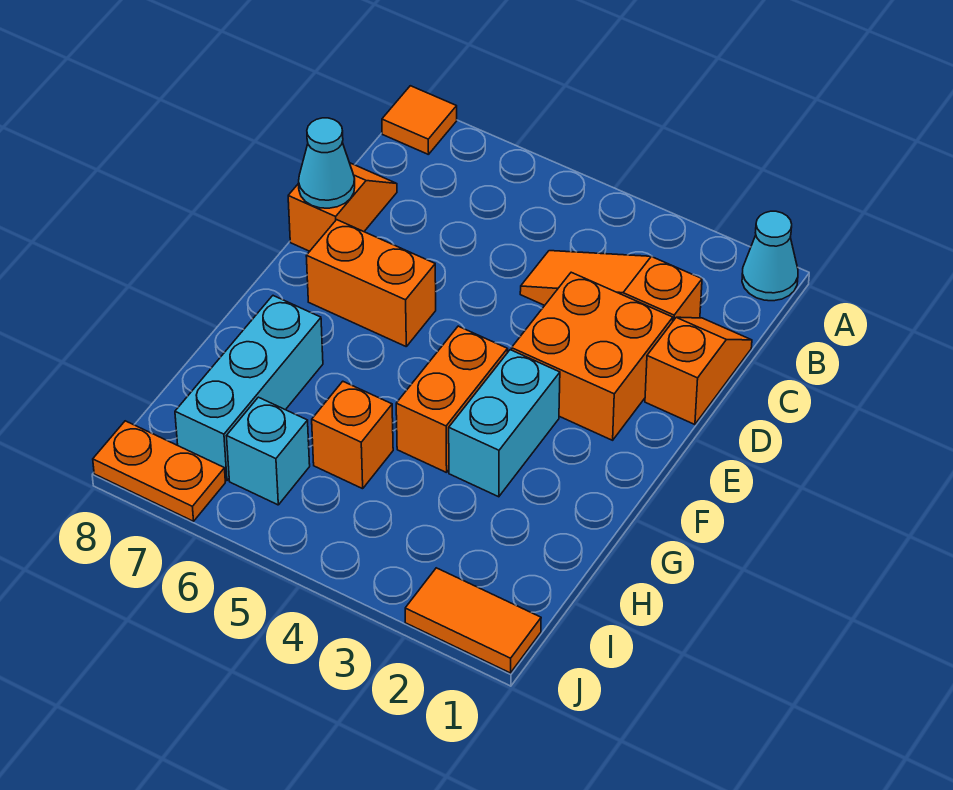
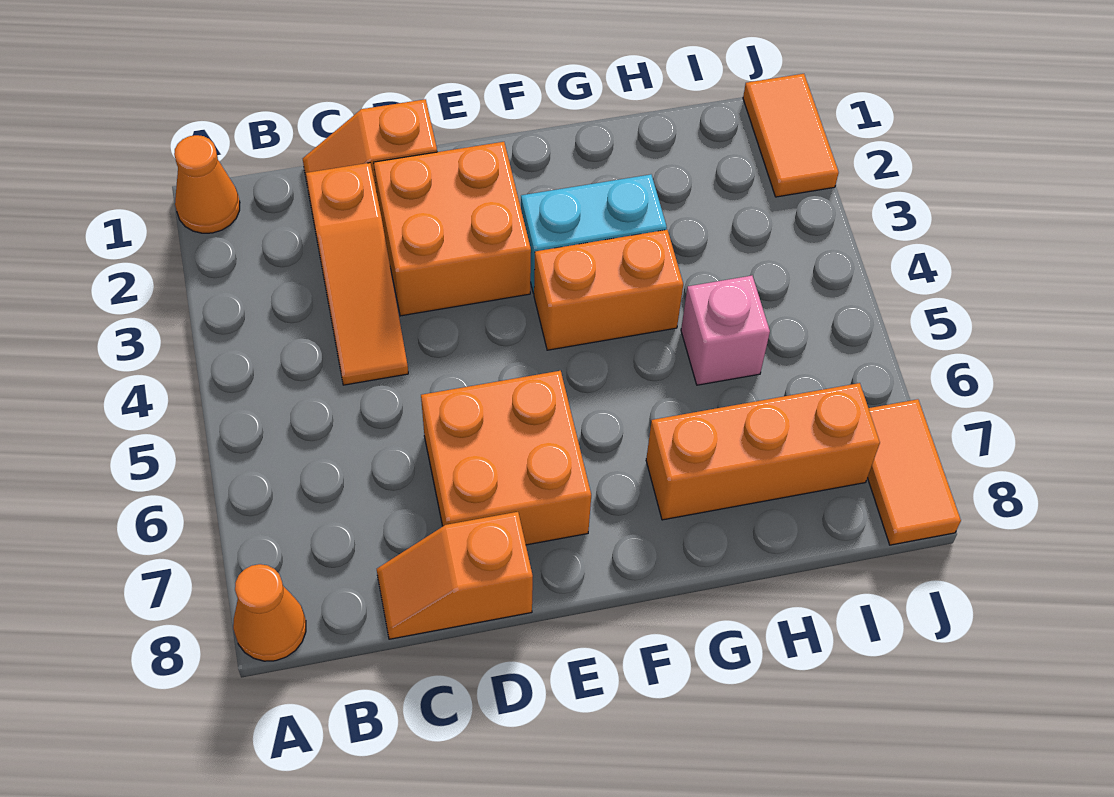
cyan cone A1 level 1 -> orange cone A1 level 1
orange tile A8 level 1 -> orange cone A8 level 1
cyan cone D8 level 2 -> none
orange brick E6:E7 level 1 -> orange brick D6:E7 level 1
cyan brick G7:I7 level 1 -> orange brick G7:I7 level 1
orange brick H5 level 1 -> pink brick H5 level 1
cyan brick I6 level 1 -> none
orange plate J7:J8 level 1 -> orange tile J7:J8 level 1

